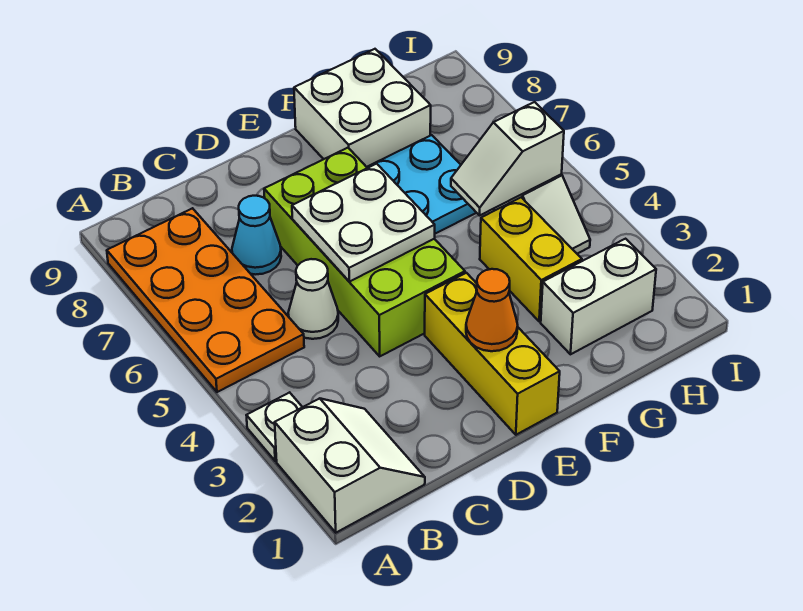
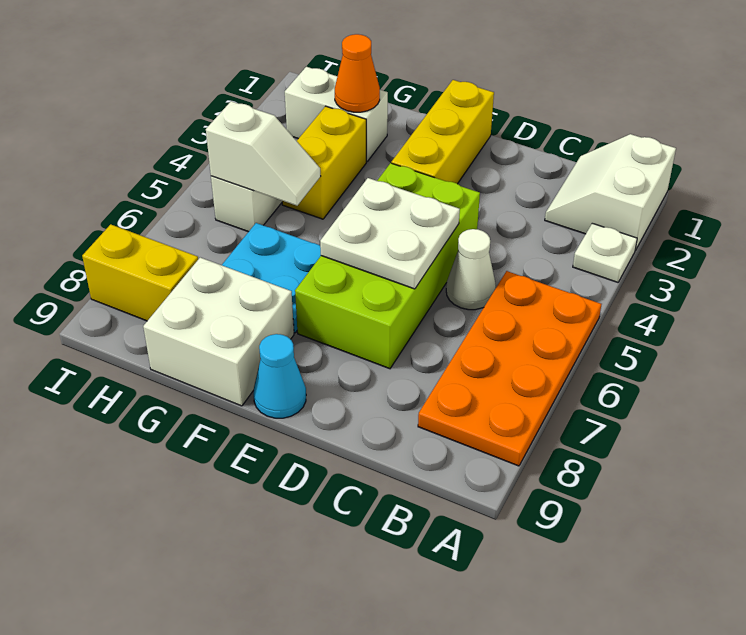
cyan cone C7 level 1 -> cyan cone E9 level 1
orange cone E2 level 2 -> orange cone G2 level 2
none -> yellow brick H8:I8 level 1

